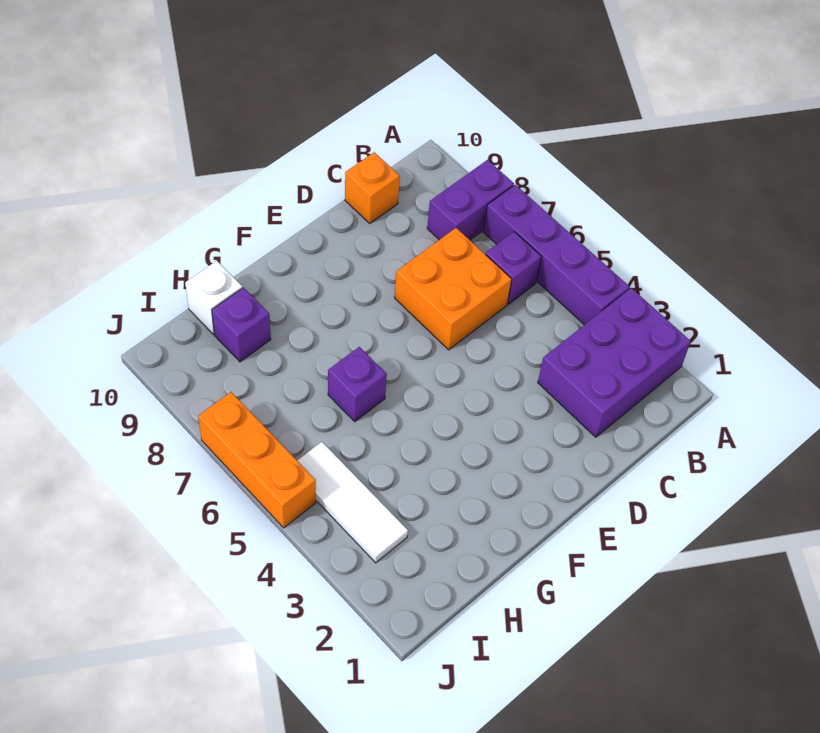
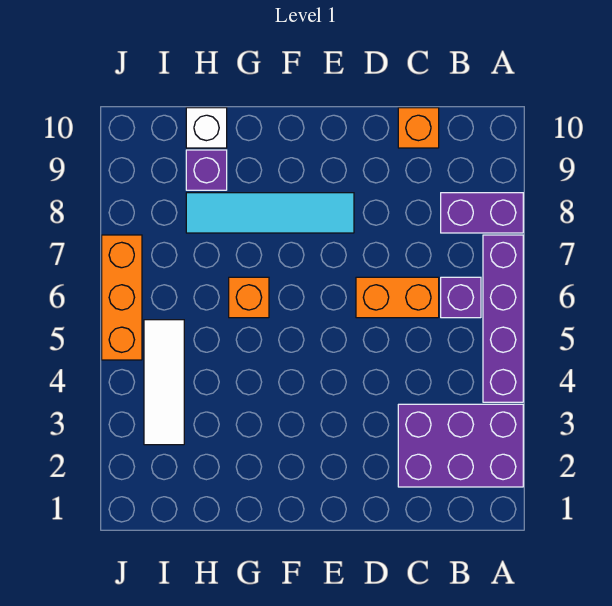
orange brick C6:D7 level 1 -> orange brick C6:D6 level 1
none -> cyan tile E8:H8 level 1
purple brick G6 level 1 -> orange brick G6 level 1

